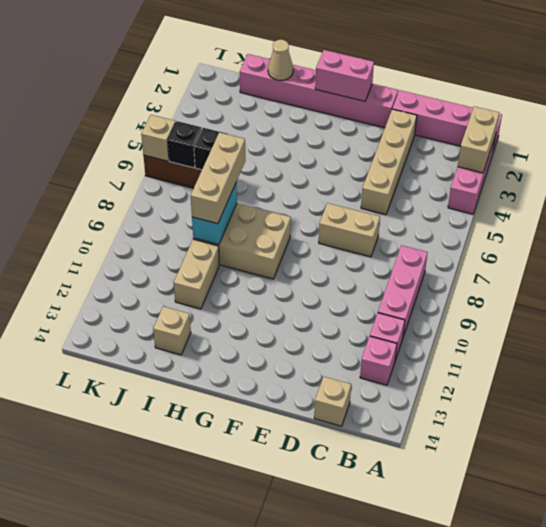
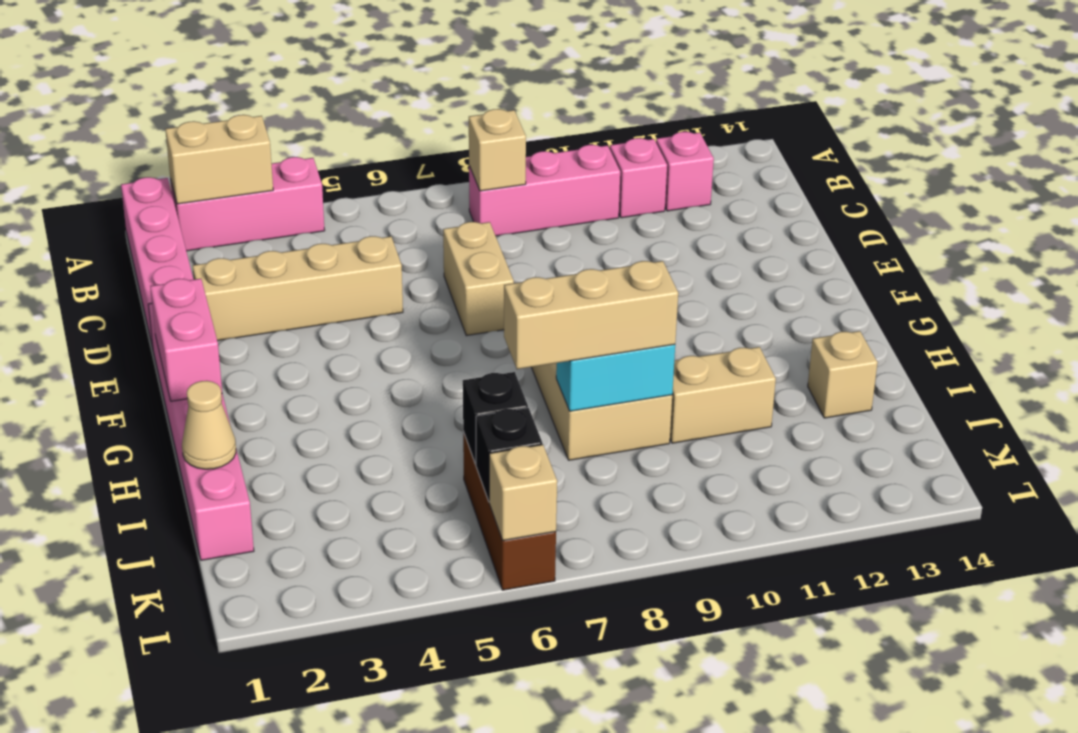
tan brick C14 level 1 -> tan brick B8 level 2

